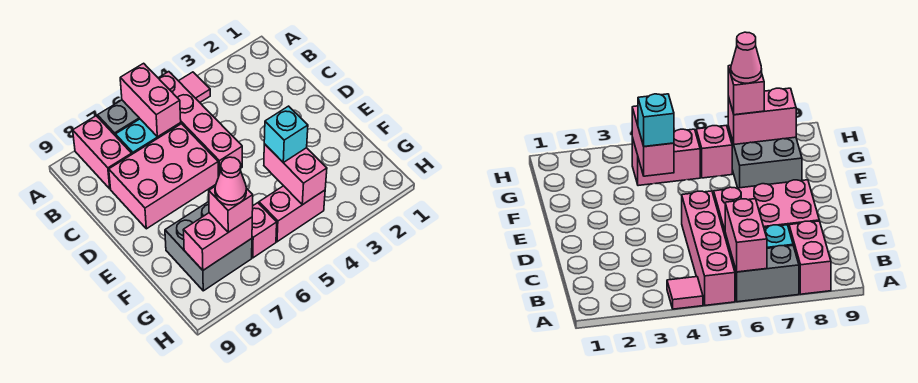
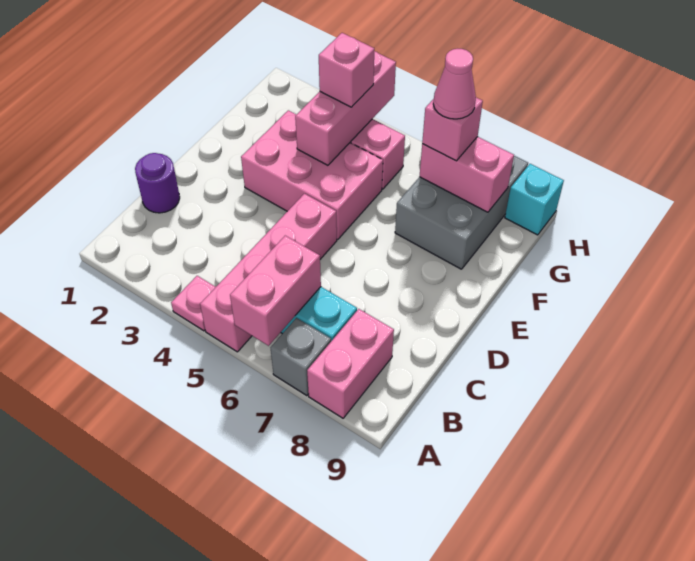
pink tile A4 level 1 -> pink plate A4 level 1
grey brick A6:A7 level 1 -> grey brick A7 level 1
none -> purple round brick C1 level 1
pink brick C6:D8 level 1 -> pink brick E3:F5 level 1
pink brick F4:G4 level 2 -> pink brick F4:H4 level 2
cyan brick F4 level 3 -> cyan brick H9 level 1
grey brick F7:G8 level 1 -> grey brick F7:H8 level 1
pink brick G6 level 1 -> pink brick G4 level 3

